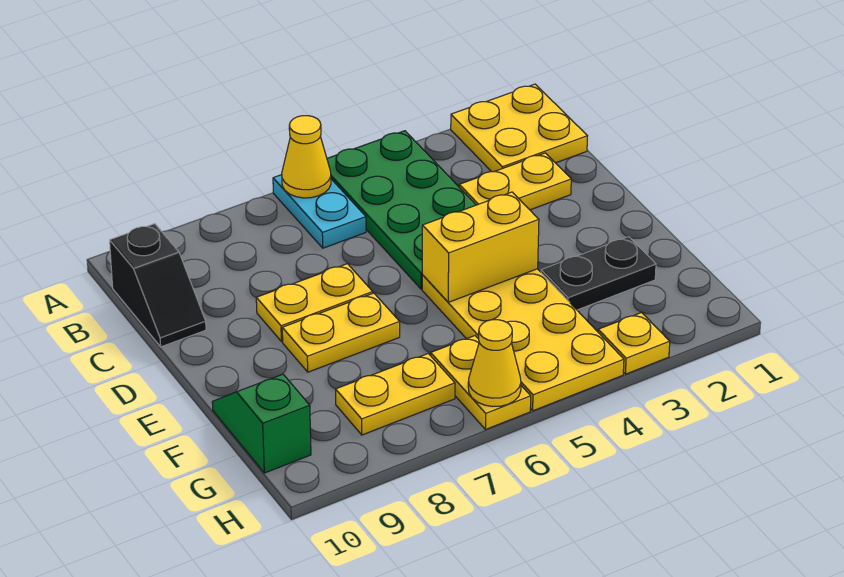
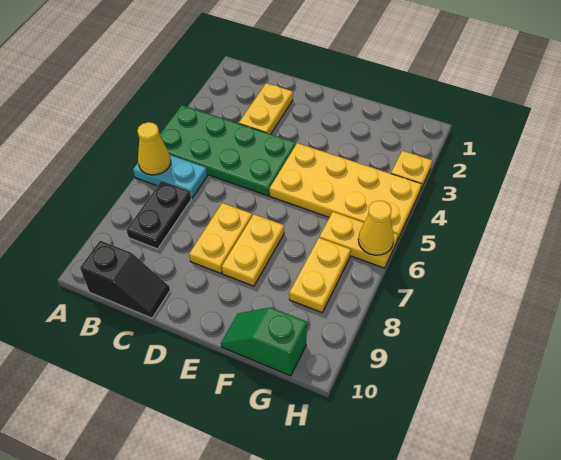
yellow plate A1:B2 level 1 -> none
yellow brick E4:E5 level 2 -> none
black plate F2:F3 level 1 -> black plate B7:B8 level 1

